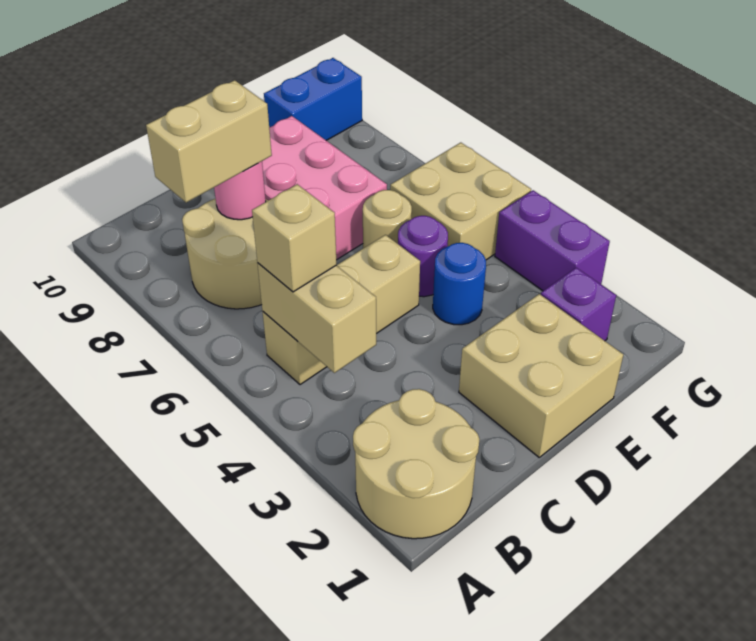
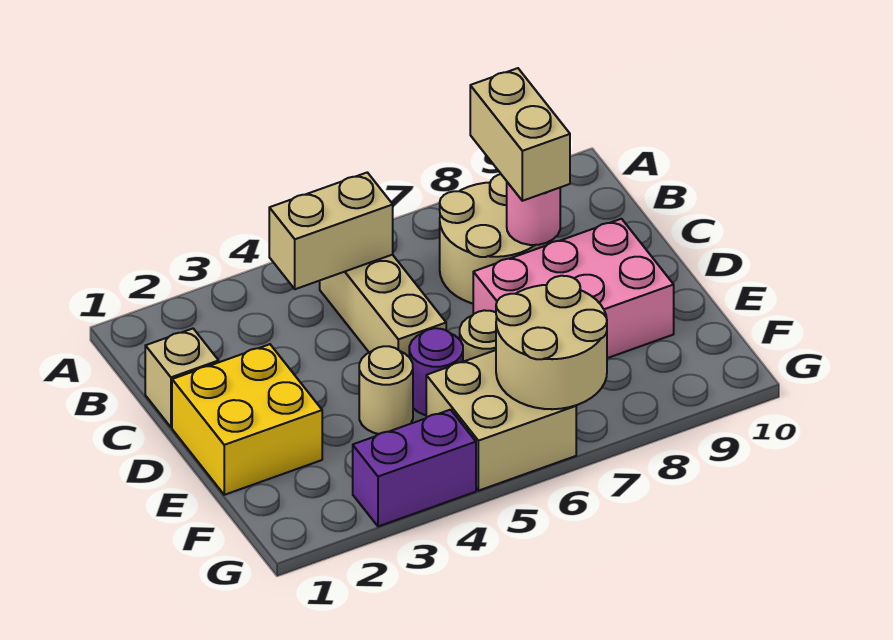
tan round brick A1:B2 level 1 -> tan round brick F6:G7 level 2
tan brick B5 level 3 -> tan brick C1 level 1
tan brick D1:E2 level 1 -> yellow brick D1:E2 level 1
blue round brick E4 level 1 -> tan round brick E4 level 1
purple brick F2 level 1 -> none
blue brick F10:G10 level 1 -> none

